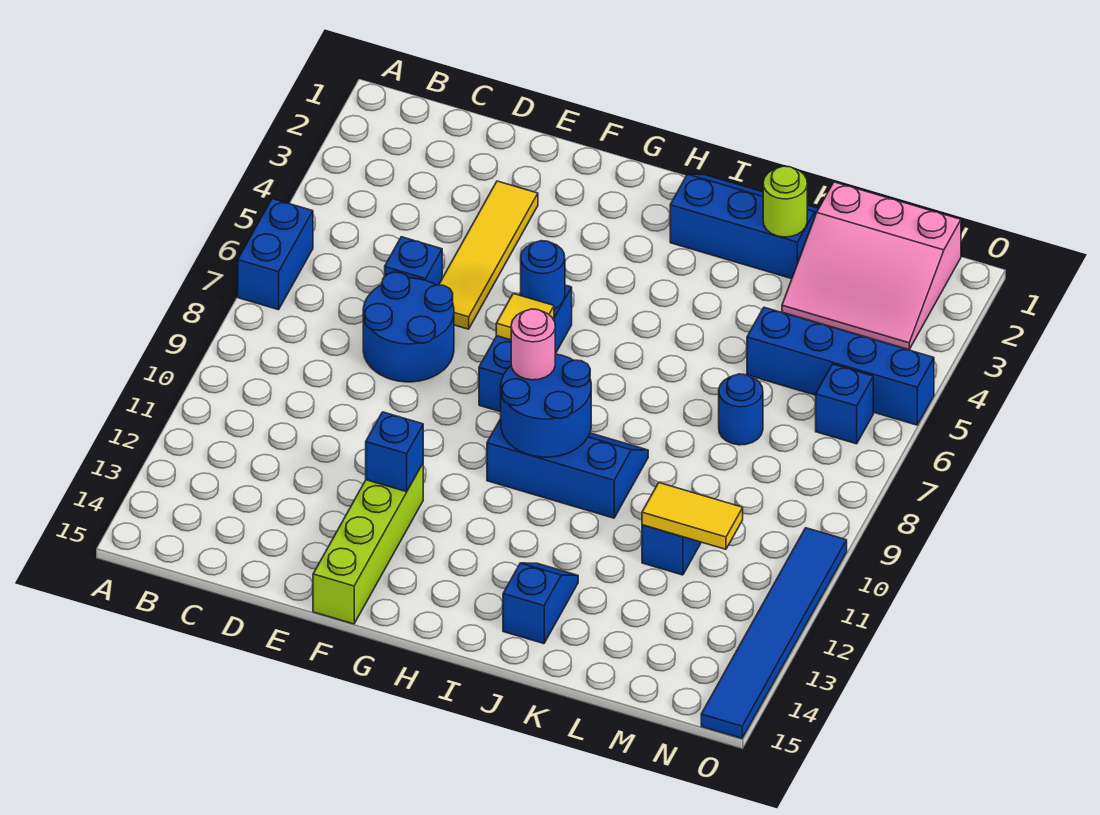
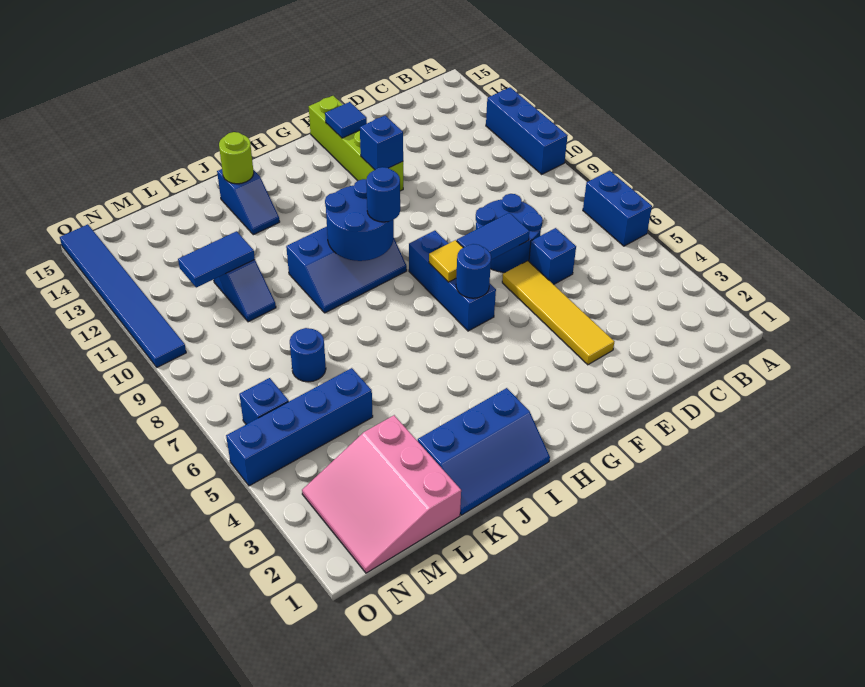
none -> blue brick A10:A12 level 1
none -> blue tile E7:F7 level 2
none -> blue tile F14 level 2
pink round brick H9 level 3 -> blue round brick H9 level 3
lime round brick K2 level 2 -> lime round brick J14 level 2
pink slope L1:N3 level 1 top 1 -> pink slope L1:N3 level 1 top L
yellow tile L11:M11 level 2 -> blue tile L11:M11 level 2

